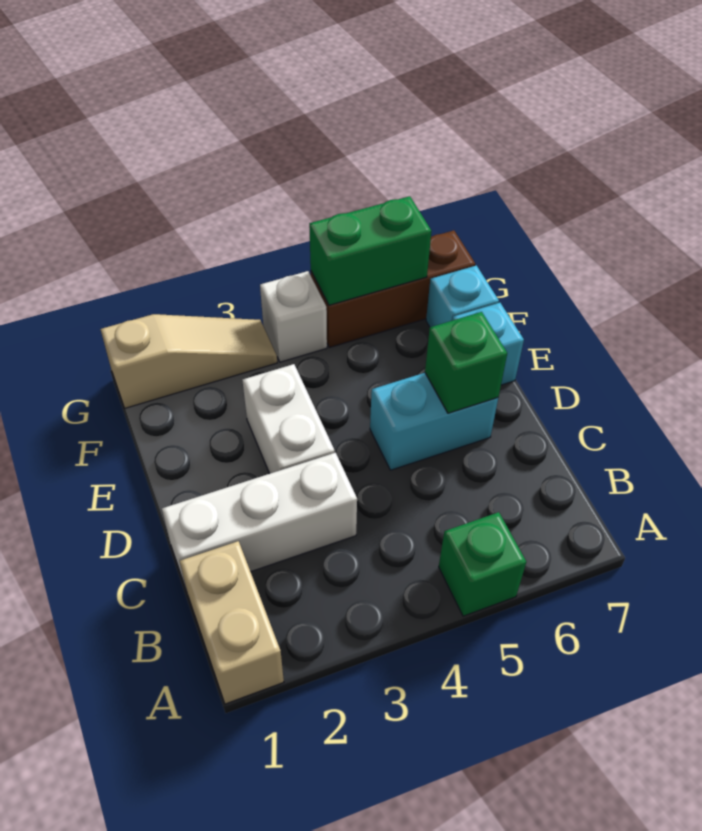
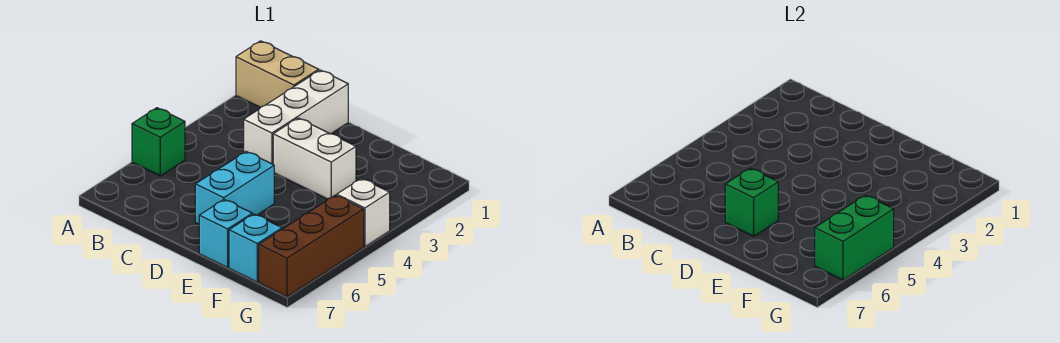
tan slope G1:G3 level 1 top 1 -> none

